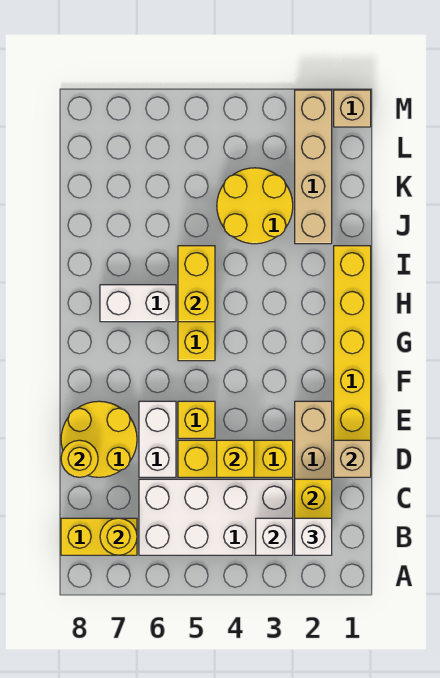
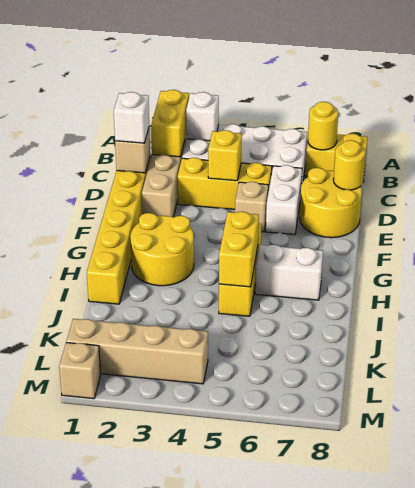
white brick B2 level 3 -> white brick D1 level 3
yellow brick E5 level 1 -> tan brick E5 level 1
tan brick J2:M2 level 1 -> tan brick L1:L4 level 1
yellow round brick J3:K4 level 1 -> yellow round brick G2:H3 level 1

